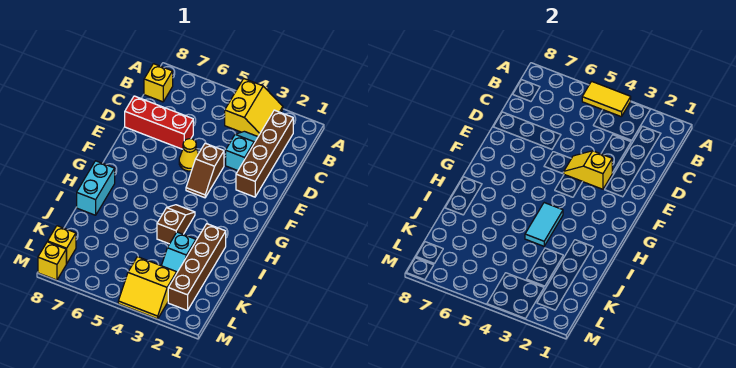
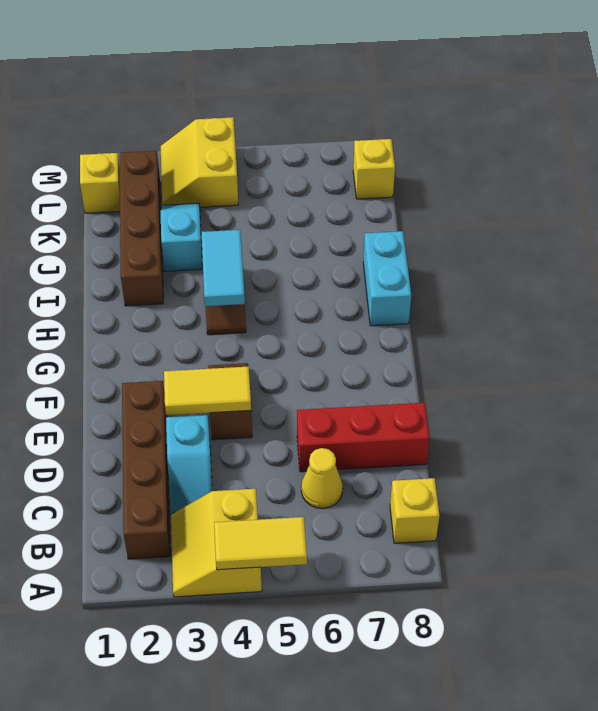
yellow slope E3:E4 level 2 top 3 -> yellow tile E3:E4 level 2
yellow cone E5 level 1 -> yellow cone C6 level 1
yellow slope L3:M4 level 1 top L -> yellow slope L3:M4 level 1 top 4
yellow brick M8 level 1 -> yellow brick L1 level 1

